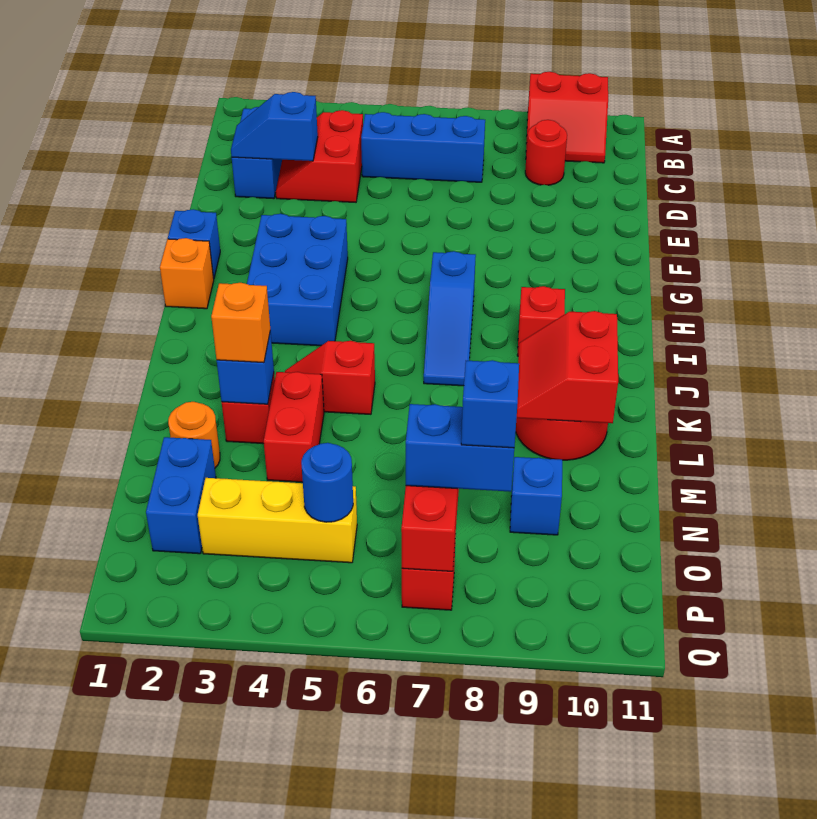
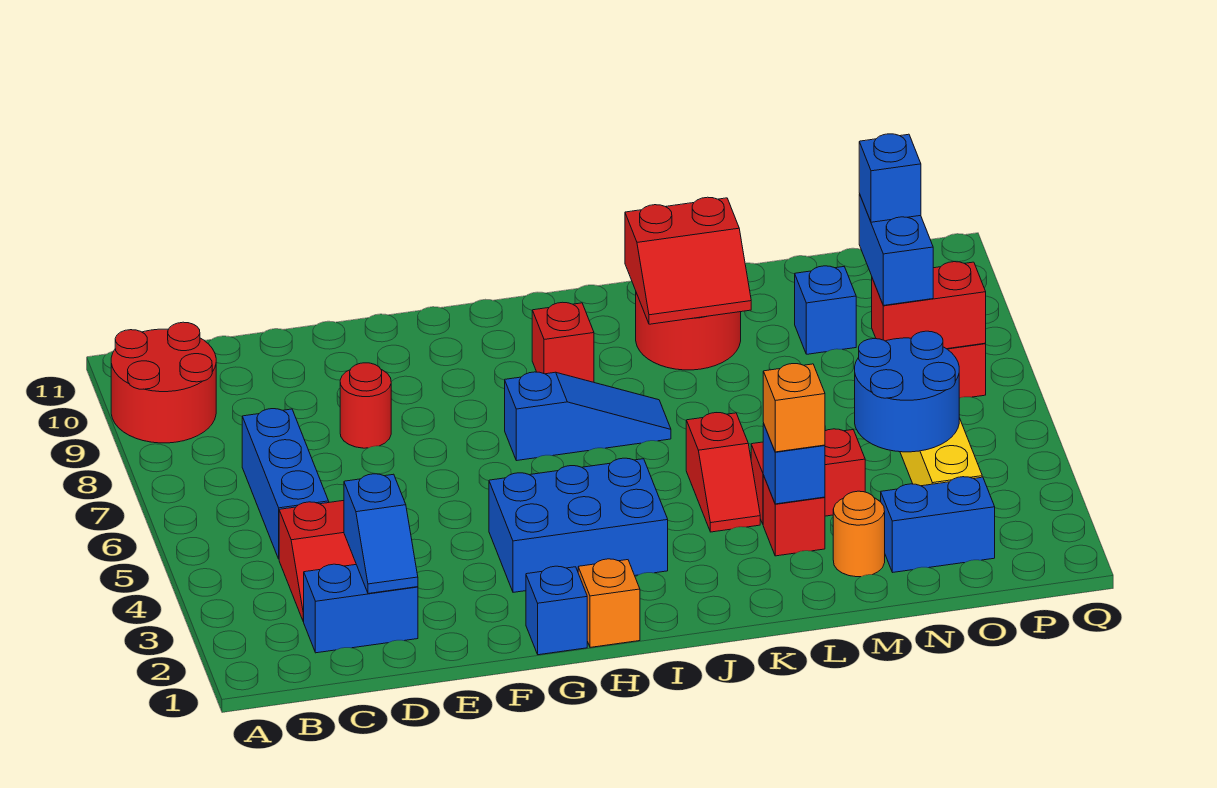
red slope A9:B10 level 1 top A -> red round brick A9:B10 level 1
red round brick C9 level 1 -> red round brick E8 level 1
blue round brick O5 level 2 -> blue round brick N4:O5 level 2

